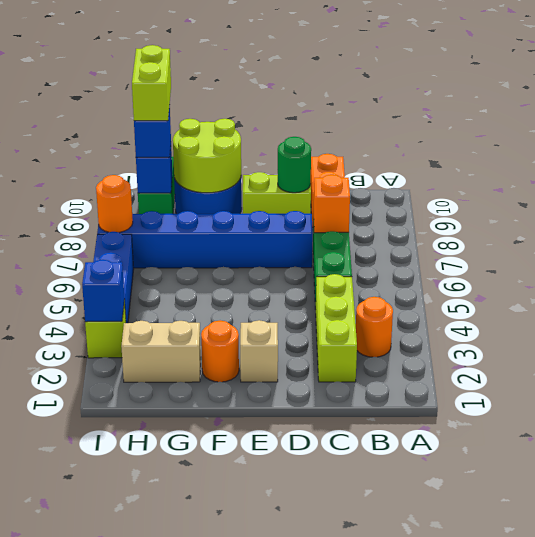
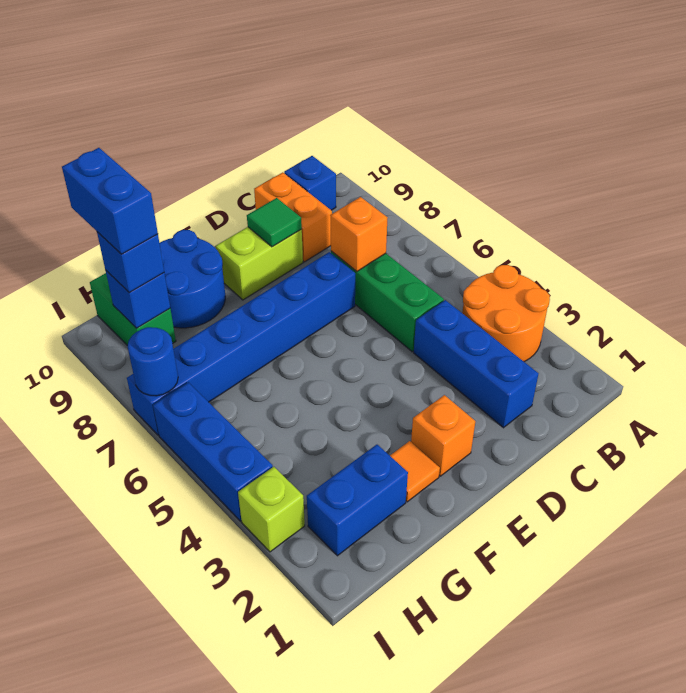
orange round brick B3 level 1 -> orange round brick A3:B4 level 1
lime brick C2:C4 level 1 -> blue brick C2:C4 level 1
green round brick D9 level 2 -> green tile D9 level 2
tan brick E2 level 1 -> orange brick E2 level 1
orange round brick F2 level 1 -> orange tile F2 level 1
lime round brick F9:G10 level 2 -> none
tan brick G2:H2 level 1 -> blue brick G2:H2 level 1
lime brick H9:H10 level 4 -> blue brick H9:H10 level 4
blue brick I3 level 2 -> blue brick B10 level 1
orange round brick I7 level 2 -> blue round brick I7 level 2

